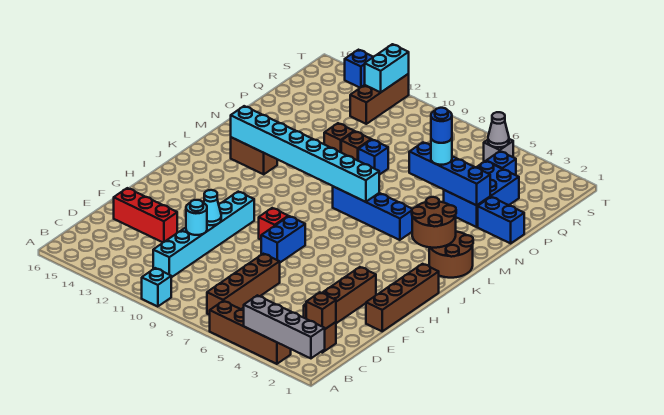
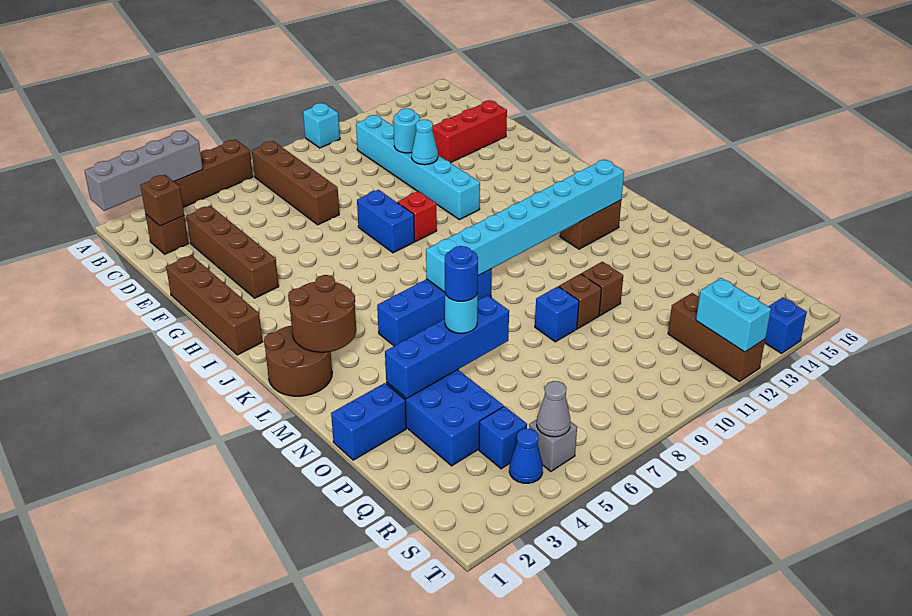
none -> blue cone S4 level 1

